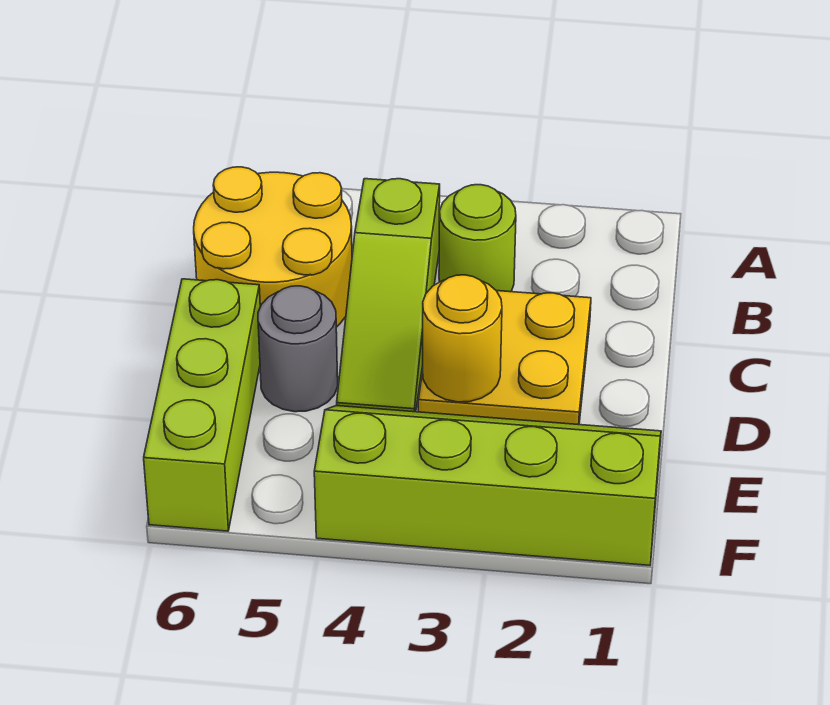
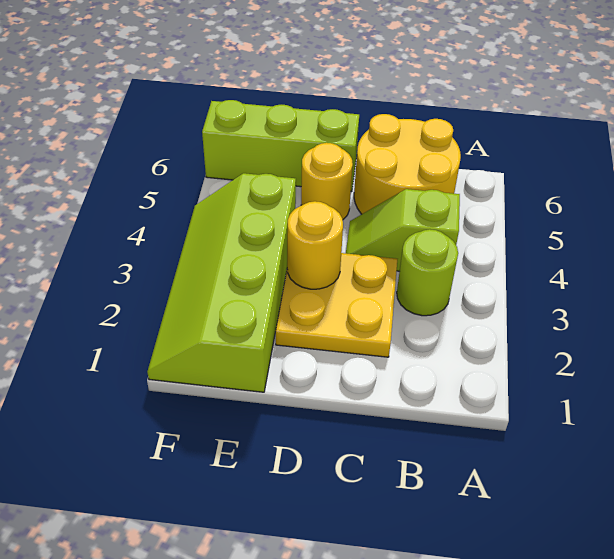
lime slope B4:D4 level 1 top B -> lime slope B4:C4 level 1 top B
grey round brick D5 level 1 -> yellow round brick D5 level 1
lime slope E1:F4 level 1 top F -> lime slope E1:F4 level 1 top E

